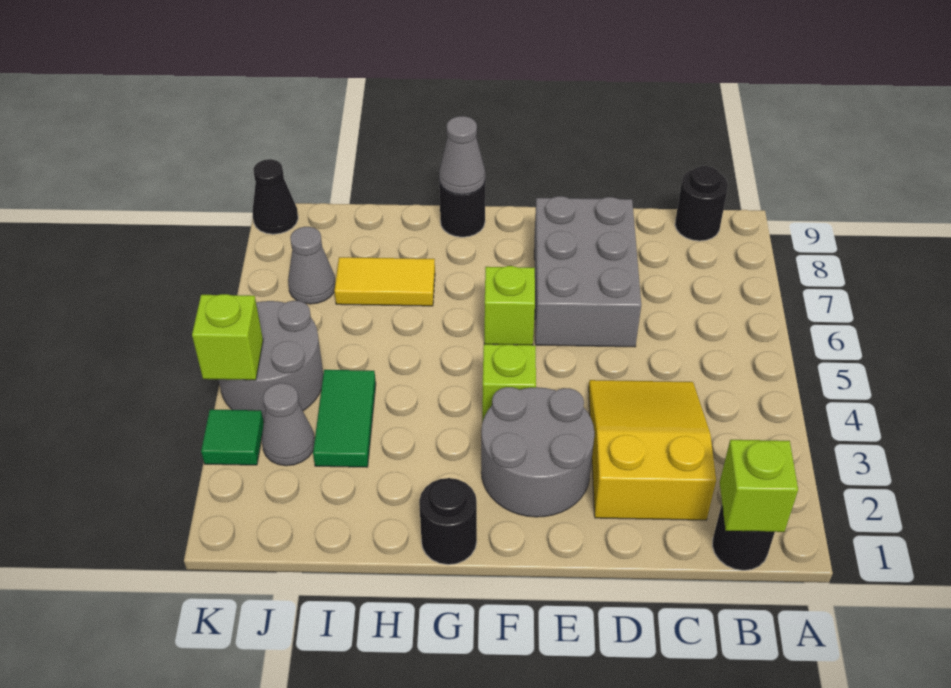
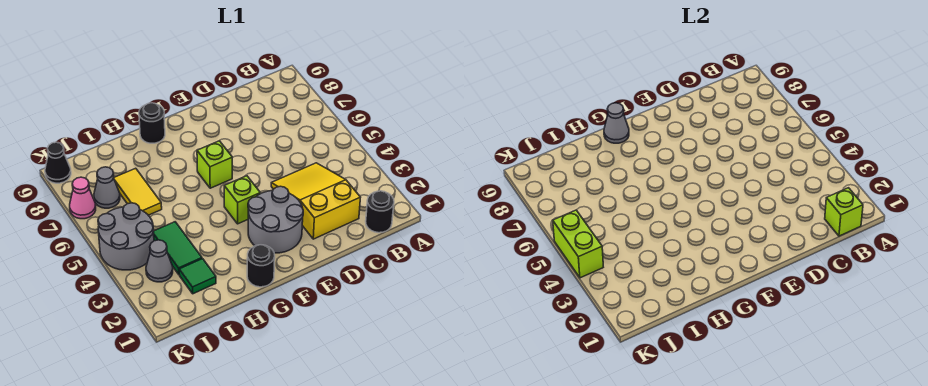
black round brick B9 level 1 -> none
grey brick D6:E8 level 1 -> none
yellow tile H7:I7 level 1 -> yellow tile I6:I7 level 1
green tile K3 level 1 -> green tile I2 level 1
lime brick K4 level 2 -> lime brick K4:K5 level 2
none -> pink cone K7 level 1

